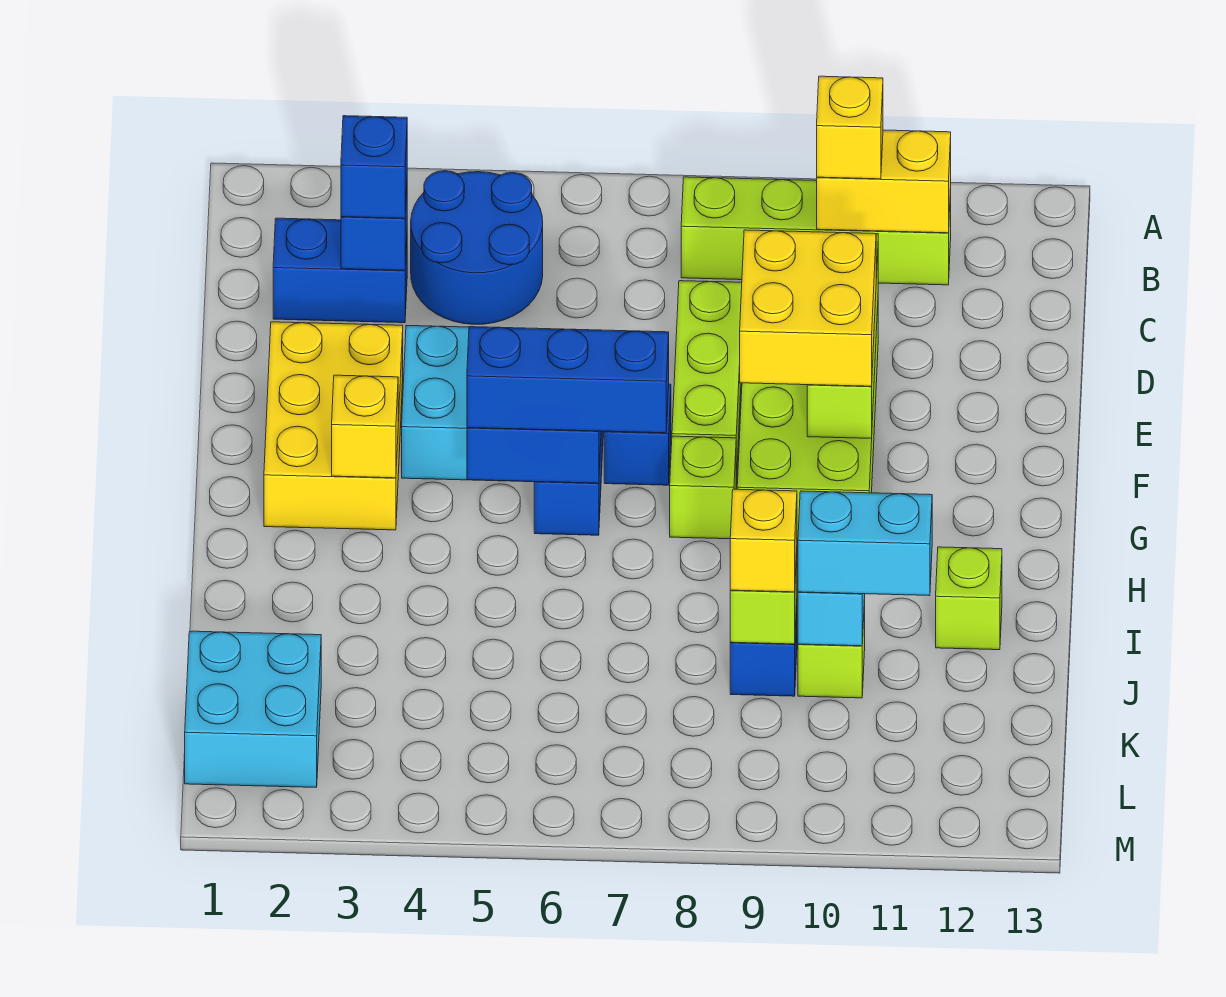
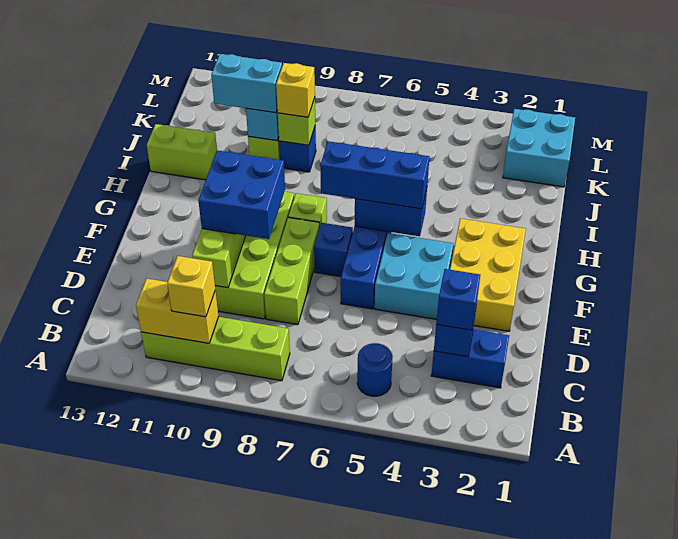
blue round brick B4:C5 level 1 -> blue round brick B5 level 1
yellow brick E9:F10 level 3 -> blue brick E9:F10 level 3
yellow brick G3 level 2 -> none
lime brick I12 level 1 -> lime brick I12:I13 level 1

